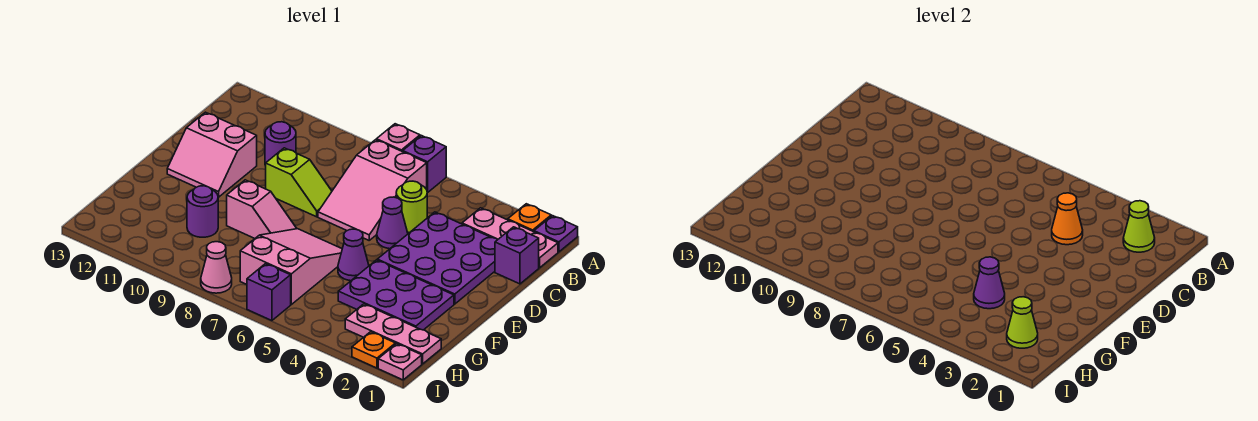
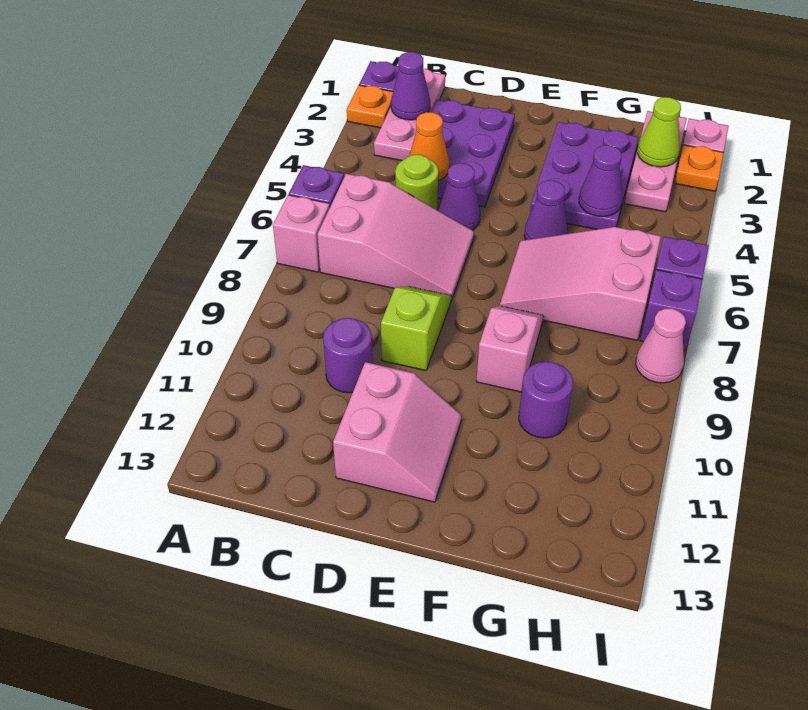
lime cone B2 level 2 -> purple cone B2 level 2
purple brick C1 level 1 -> purple brick I7 level 1
purple plate C2:E4 level 1 -> purple plate C2:D4 level 1

